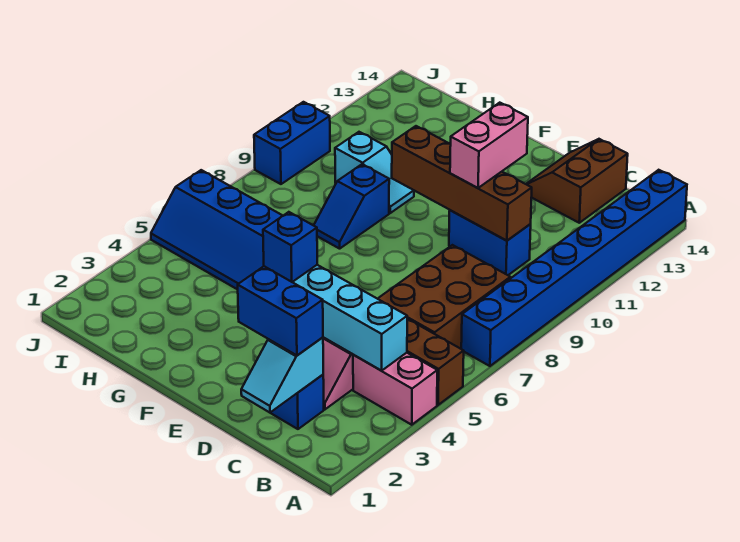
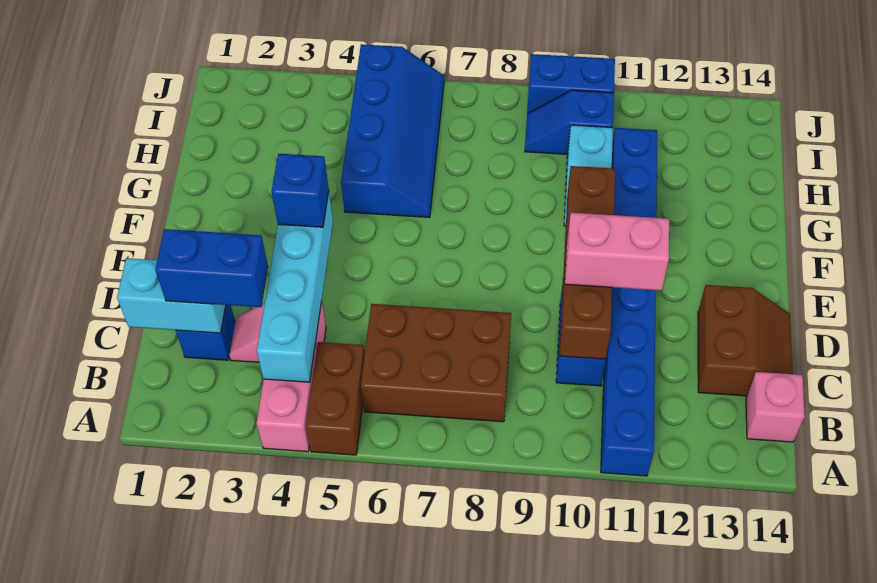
blue brick A7:A14 level 1 -> blue brick A11:H11 level 1
none -> pink brick B14 level 1
cyan slope C1:C2 level 2 top 2 -> cyan brick C1:C2 level 2
blue brick C2:D2 level 3 -> blue brick C2:C3 level 3
brown slope C13:D14 level 1 top C -> brown slope C13:D14 level 1 top 13
blue slope G5:J6 level 1 top 6 -> blue slope G5:J6 level 1 top 5
blue slope G8:G9 level 1 top 9 -> blue slope I9:I10 level 1 top 10

